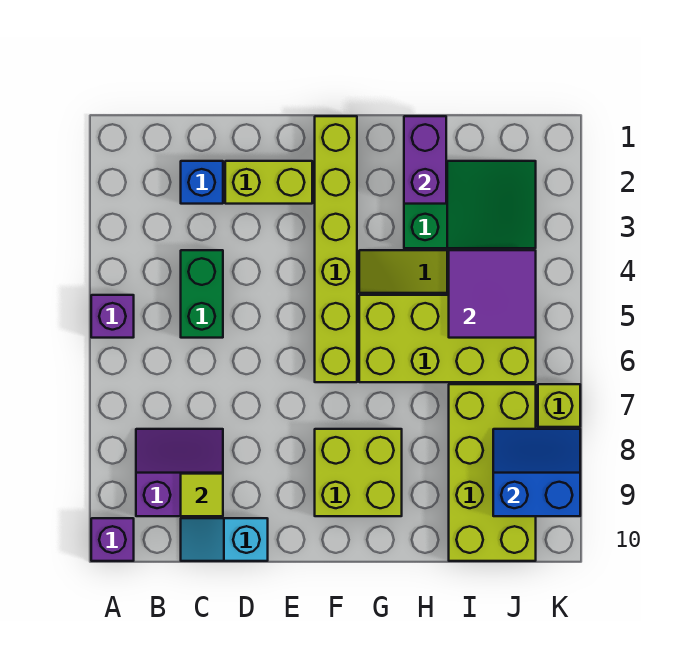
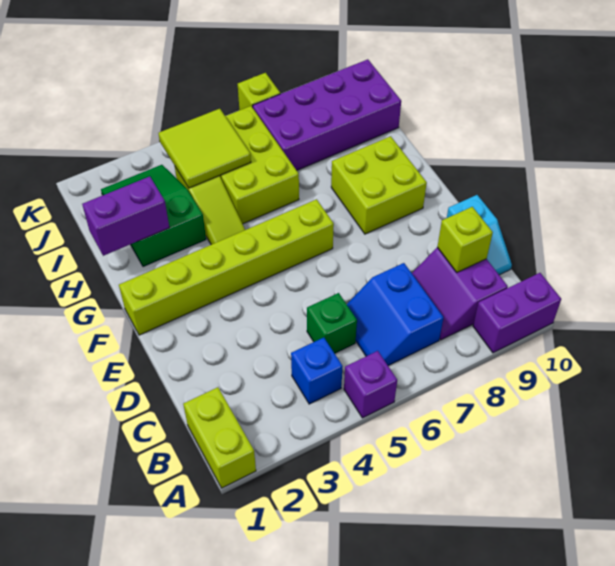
purple brick A10 level 1 -> purple brick A9:A10 level 1
blue brick C2 level 1 -> blue brick B4 level 1
green brick C4:C5 level 1 -> green brick C5 level 1
lime tile C9 level 2 -> lime brick C9 level 2
lime brick D2:E2 level 1 -> lime brick A1:B1 level 1
lime brick G5:J6 level 1 -> lime brick H5:J6 level 1
purple tile I4:J5 level 2 -> lime tile I4:J5 level 2
lime brick I7:J10 level 1 -> purple brick I7:J10 level 1
blue slope J8:K9 level 2 top 9 -> blue slope B6:C7 level 1 top 7

